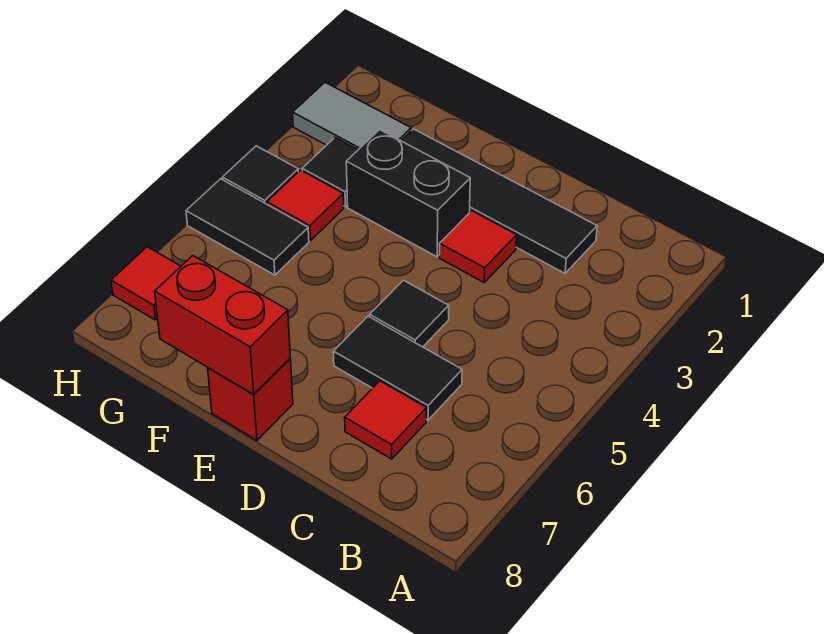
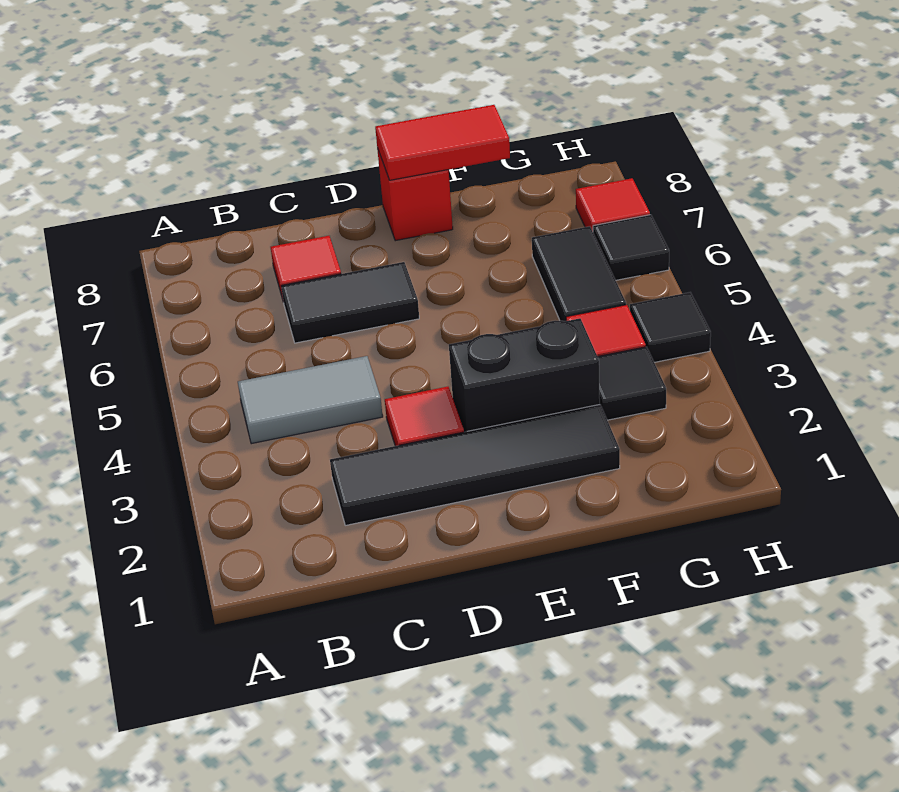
black tile D5 level 1 -> black tile H6 level 1
red brick E8:F8 level 2 -> red tile E8:F8 level 2
grey tile G2:H2 level 1 -> grey tile B4:C4 level 1
black tile G5:H5 level 1 -> black tile G5:G6 level 1

